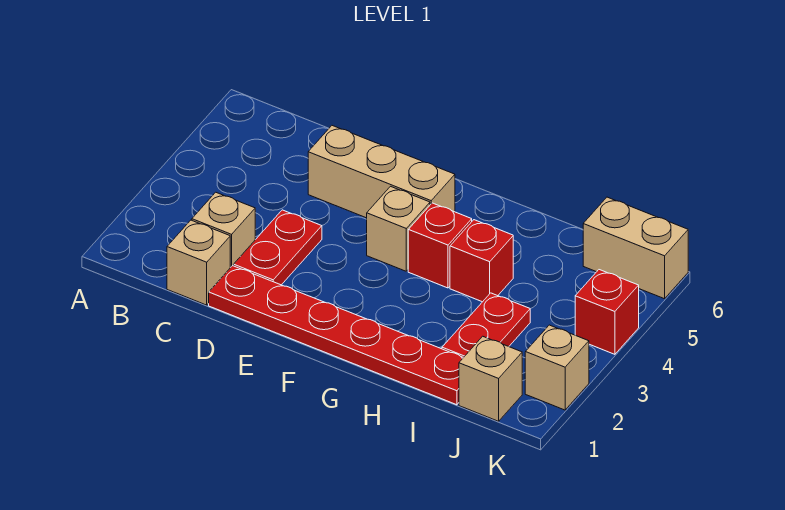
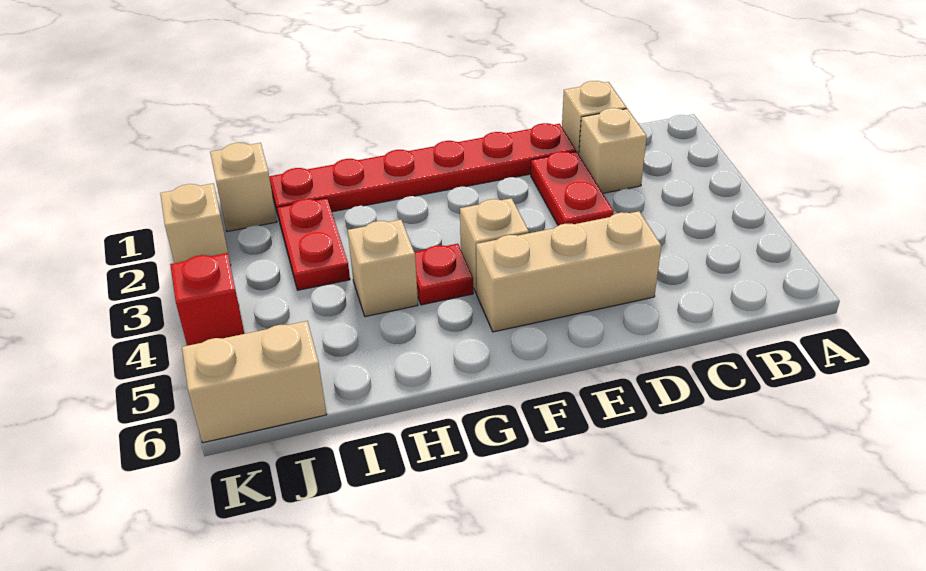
red brick G4 level 1 -> red plate G4 level 1
red brick H4 level 1 -> tan brick H4 level 1

